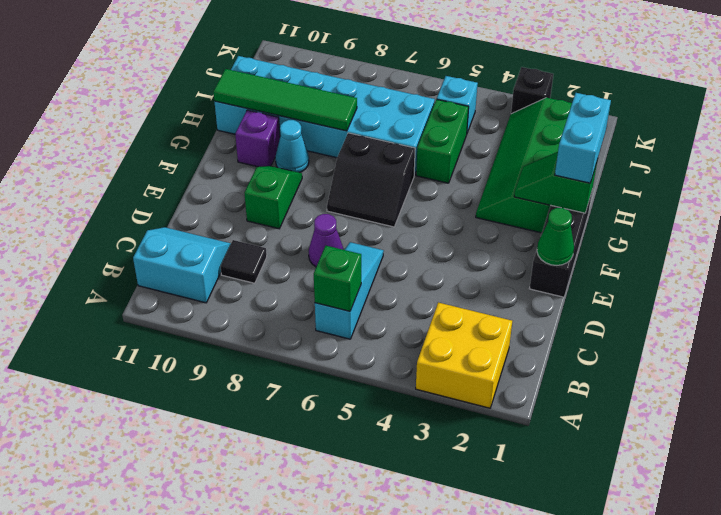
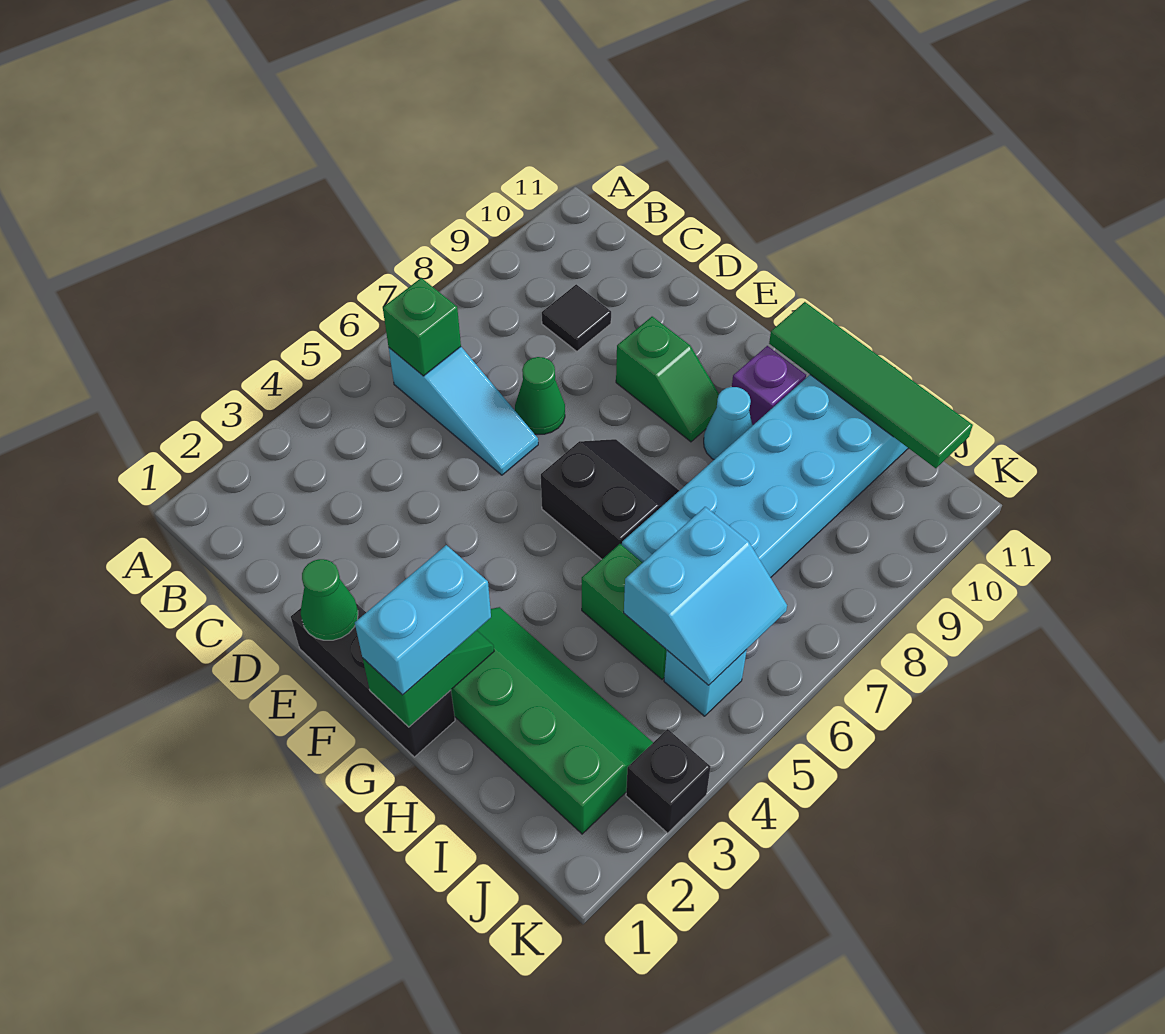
yellow brick A2:B3 level 1 -> none
cyan slope B10:C11 level 1 top B -> cyan slope I5:J6 level 2 top I
purple cone D7 level 1 -> green cone D7 level 1
black slope F6:G7 level 1 top G -> black slope F6:G7 level 1 top 6
cyan brick G1:H1 level 3 -> cyan brick G1:G2 level 3
green tile H8:H11 level 2 -> green tile G11:J11 level 2

